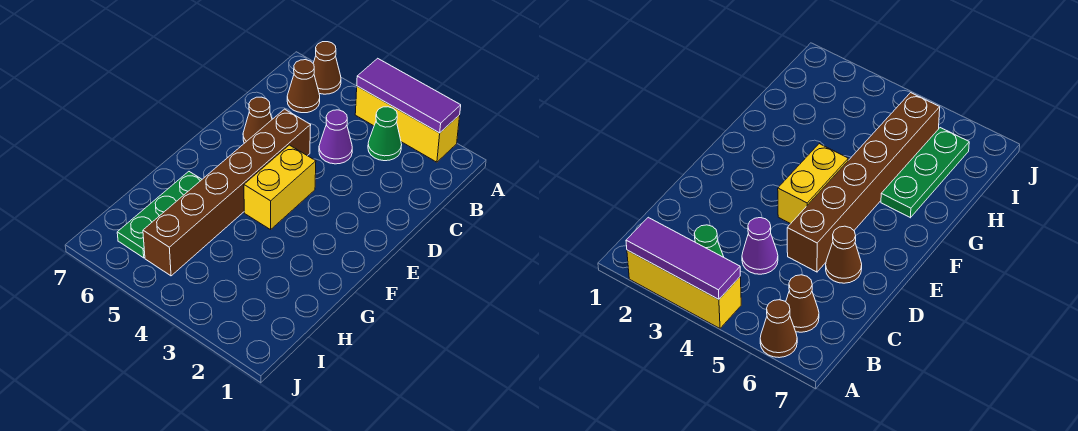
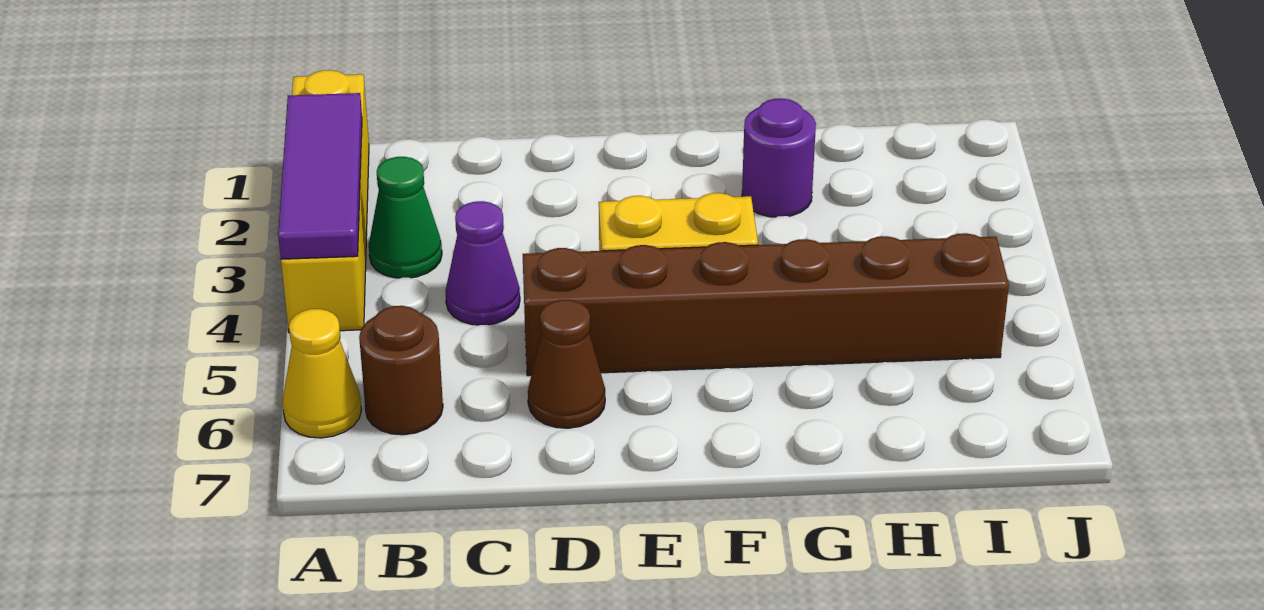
yellow brick A2:A4 level 1 -> yellow brick A1:A4 level 1
brown cone A6 level 1 -> yellow cone A6 level 1
brown cone B6 level 1 -> brown round brick B6 level 1
none -> purple round brick G2 level 1
green plate G6:I6 level 1 -> none

